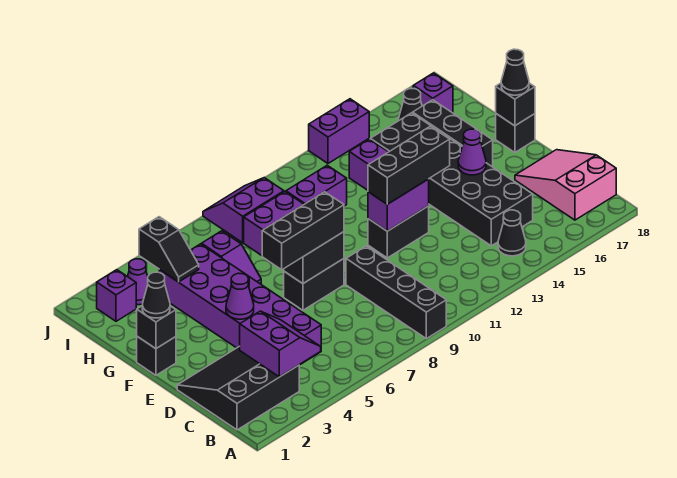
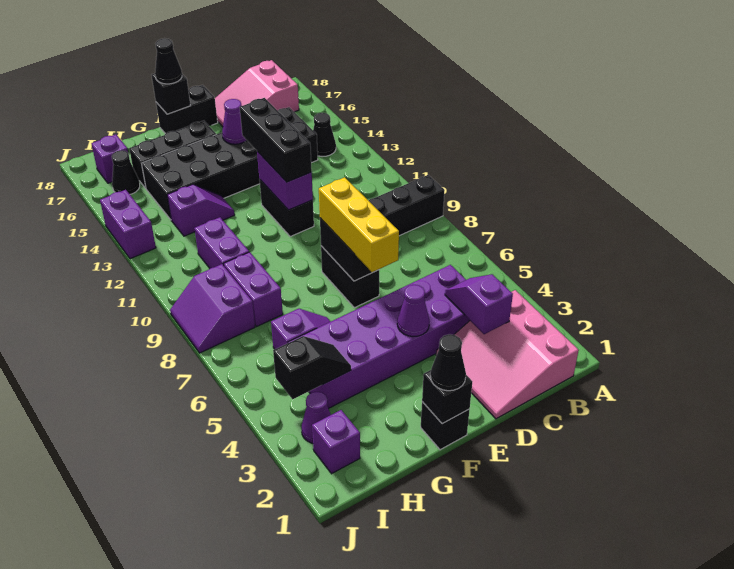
black slope B1:D3 level 1 top B -> pink slope B1:D3 level 1 top B
purple slope B3:C4 level 2 top 3 -> purple slope C3:C4 level 2 top 3
black brick E6:E8 level 3 -> yellow brick E6:E8 level 3
black brick F18 level 1 -> black brick E18:F18 level 1

